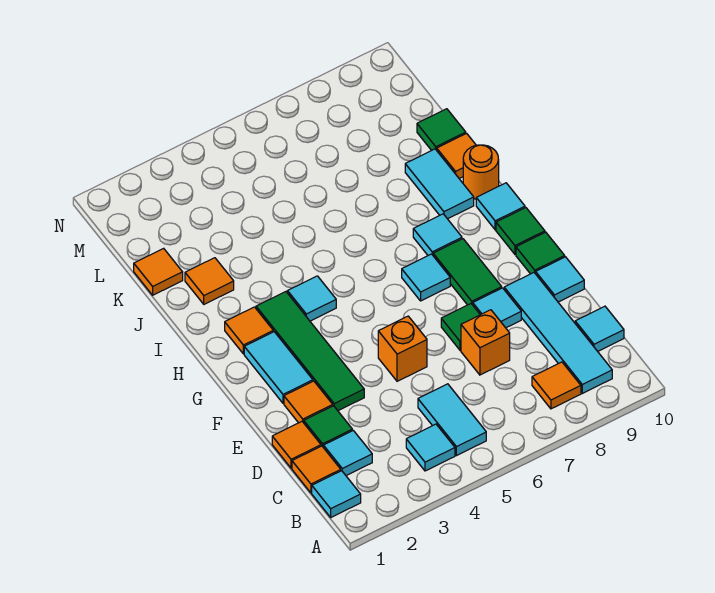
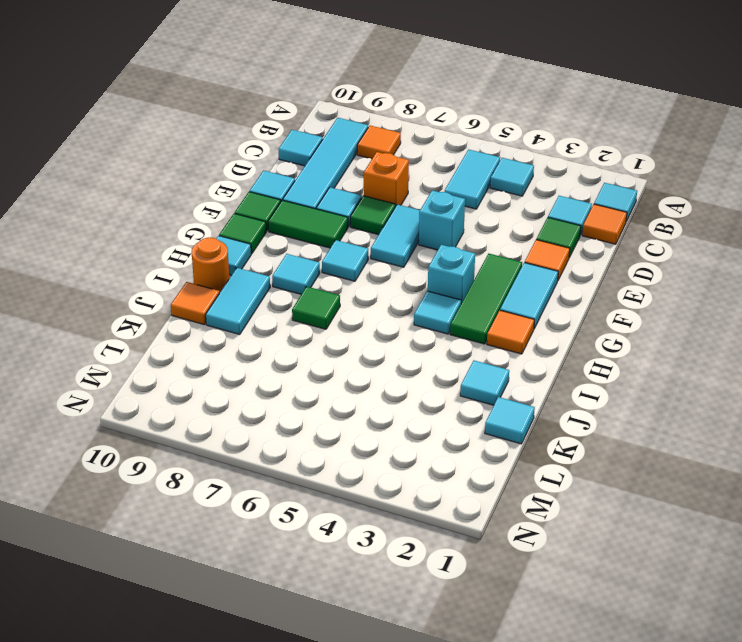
orange tile D1 level 1 -> none
green tile E3:H3 level 1 -> green tile F3:H3 level 1
orange brick E5 level 1 -> cyan brick E5 level 1
none -> cyan tile E6:F6 level 1
green tile F8:G8 level 1 -> green tile F8:F9 level 1
none -> cyan brick G4 level 1
orange tile J2 level 1 -> cyan tile J2 level 1
orange tile K1 level 1 -> cyan tile K1 level 1
green tile K10 level 1 -> green tile I7 level 1

